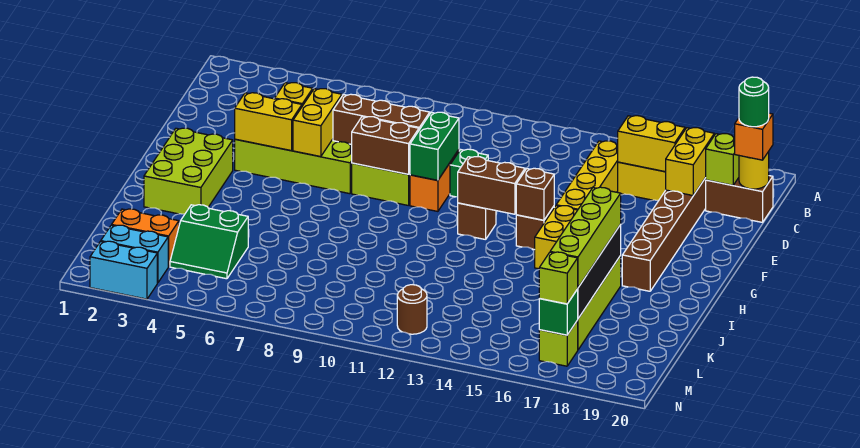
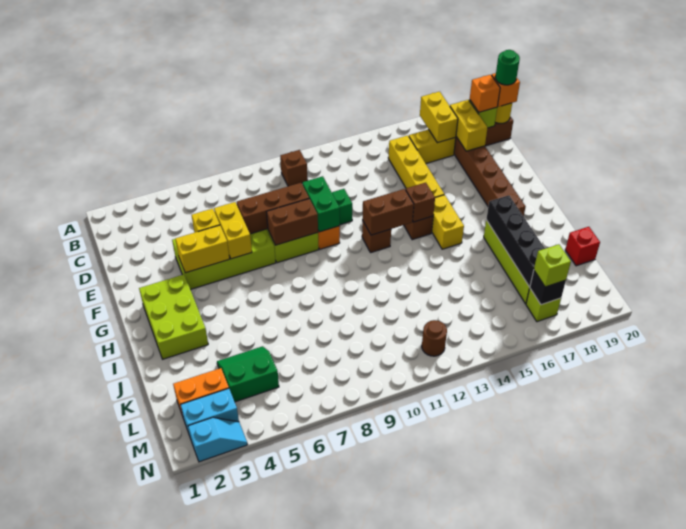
none -> brown brick B10 level 1
yellow brick C16:C17 level 2 -> yellow brick B17:C17 level 2
none -> orange brick C19 level 3
lime brick I17:L17 level 3 -> none
green slope K4:L5 level 1 top K -> green slope K4:L5 level 1 top L
none -> red brick K20 level 1
green brick M17 level 2 -> black brick M17 level 2
cyan brick N2:N3 level 1 -> cyan slope N2:N3 level 1 top 2

